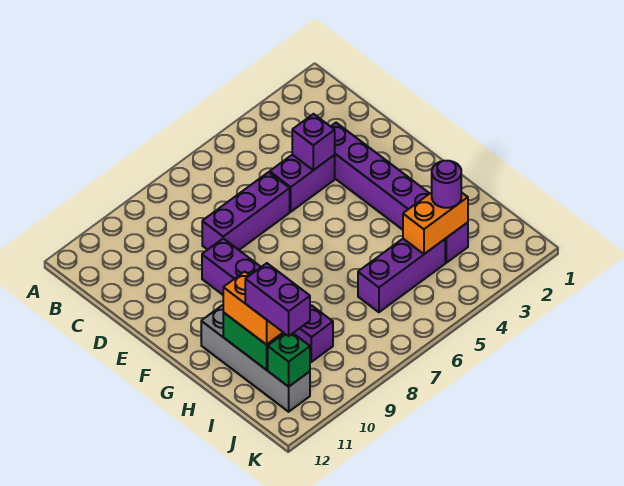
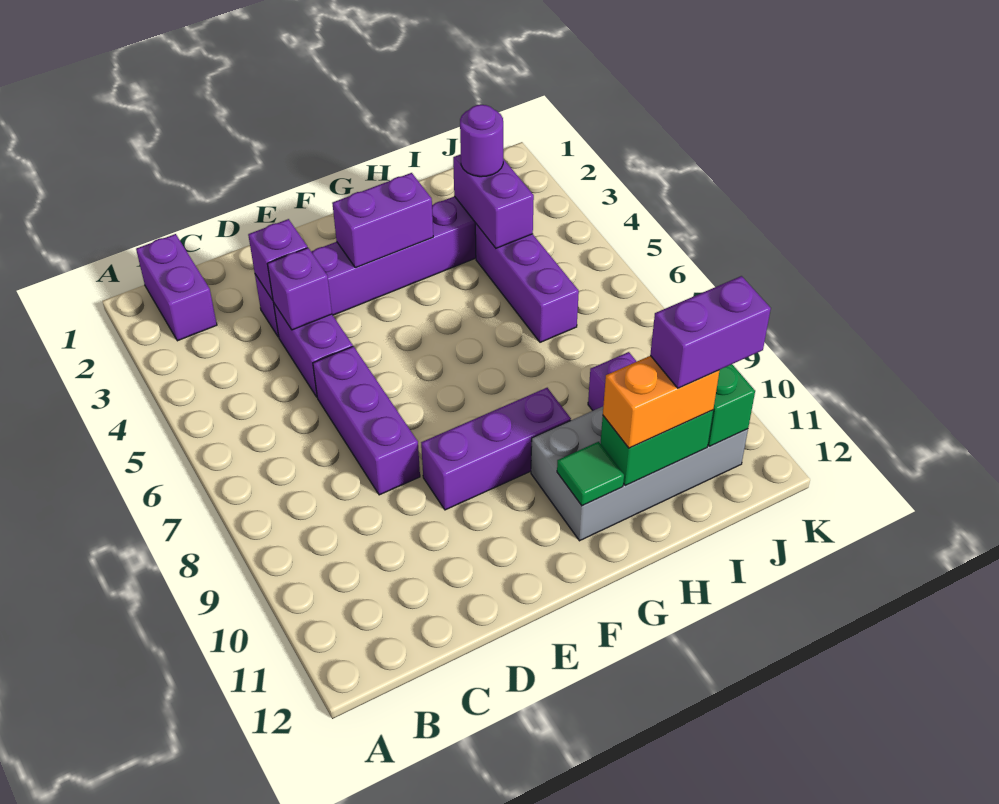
none -> purple brick B1:B2 level 1
none -> purple brick D3 level 2
none -> purple brick F3:G3 level 2
grey brick G11:J11 level 1 -> grey brick G10:J11 level 1
none -> green tile G11 level 2
orange brick I3:I4 level 2 -> purple brick I3:I4 level 2

